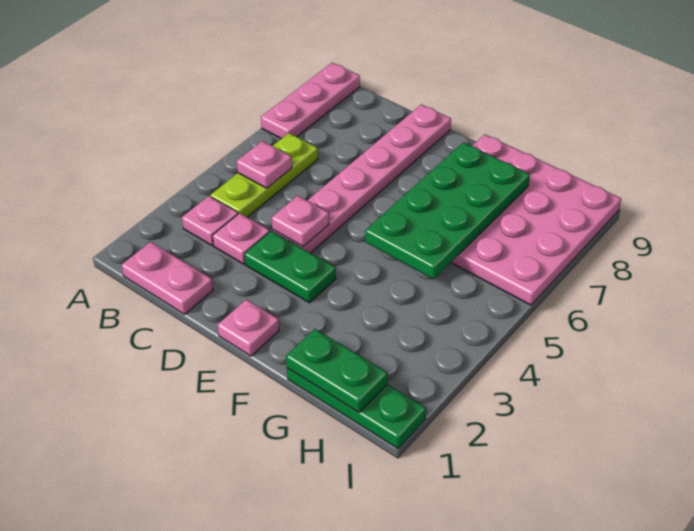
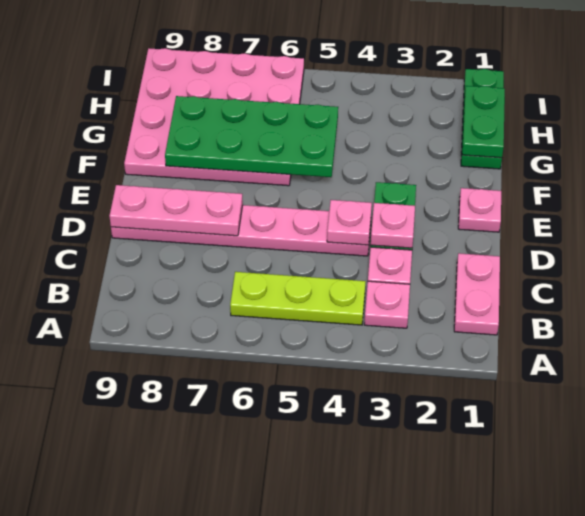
pink plate A7:A9 level 1 -> pink plate D7:D9 level 2
pink plate B5 level 2 -> pink plate D3 level 2

